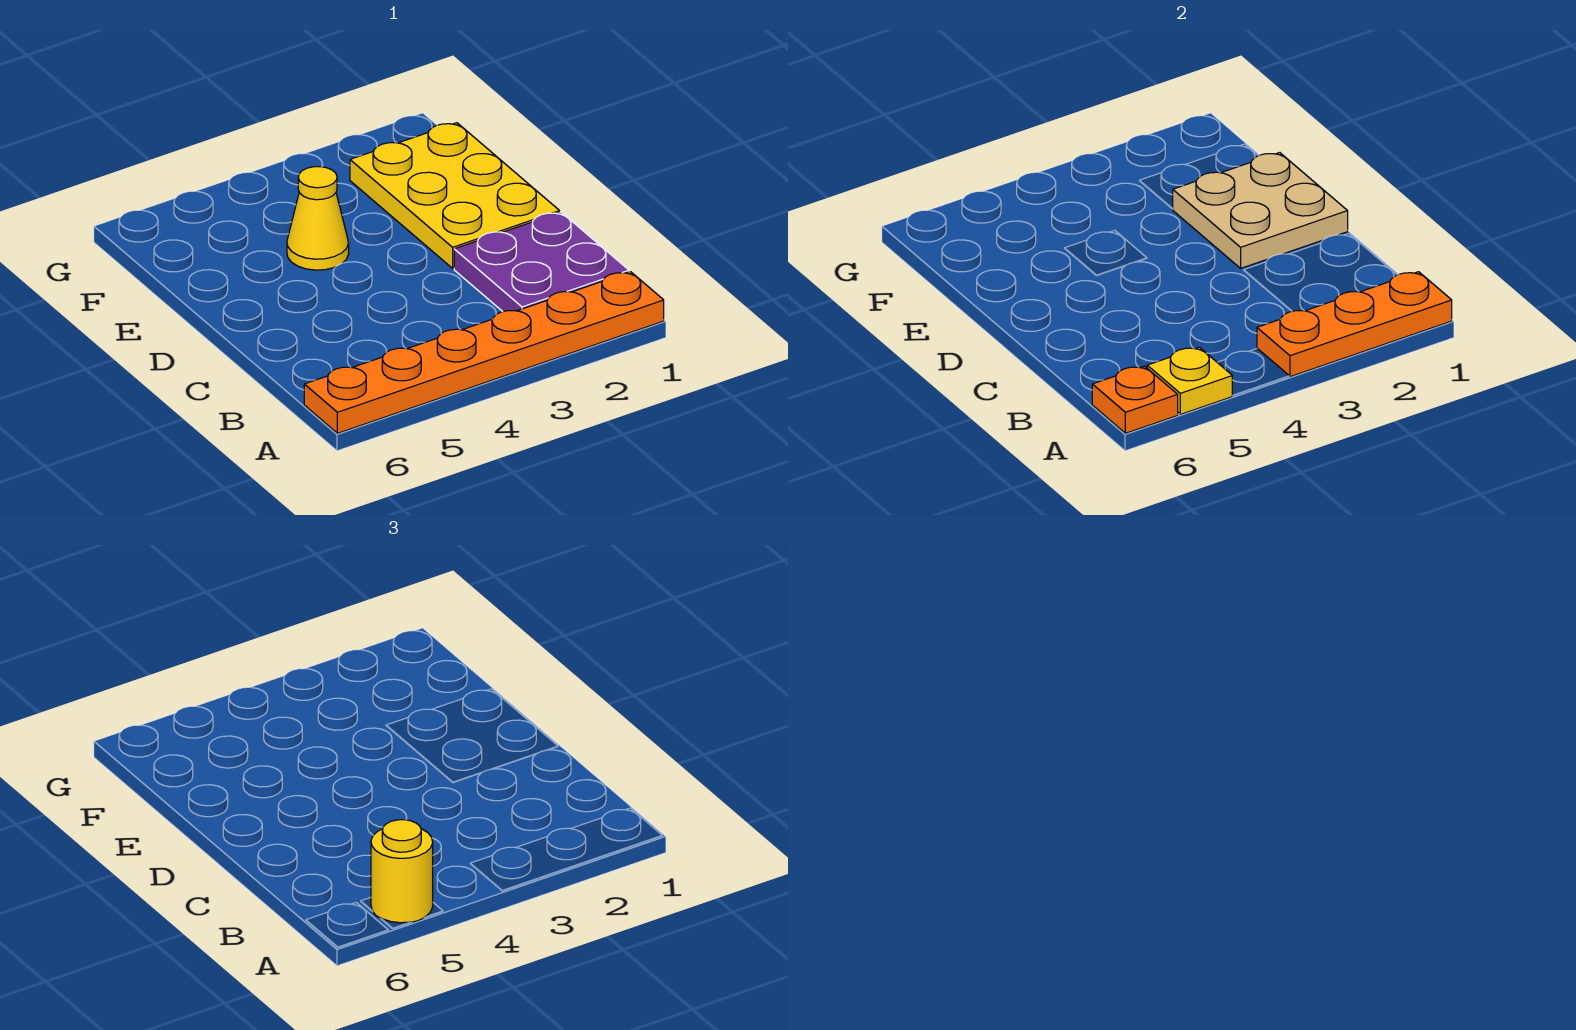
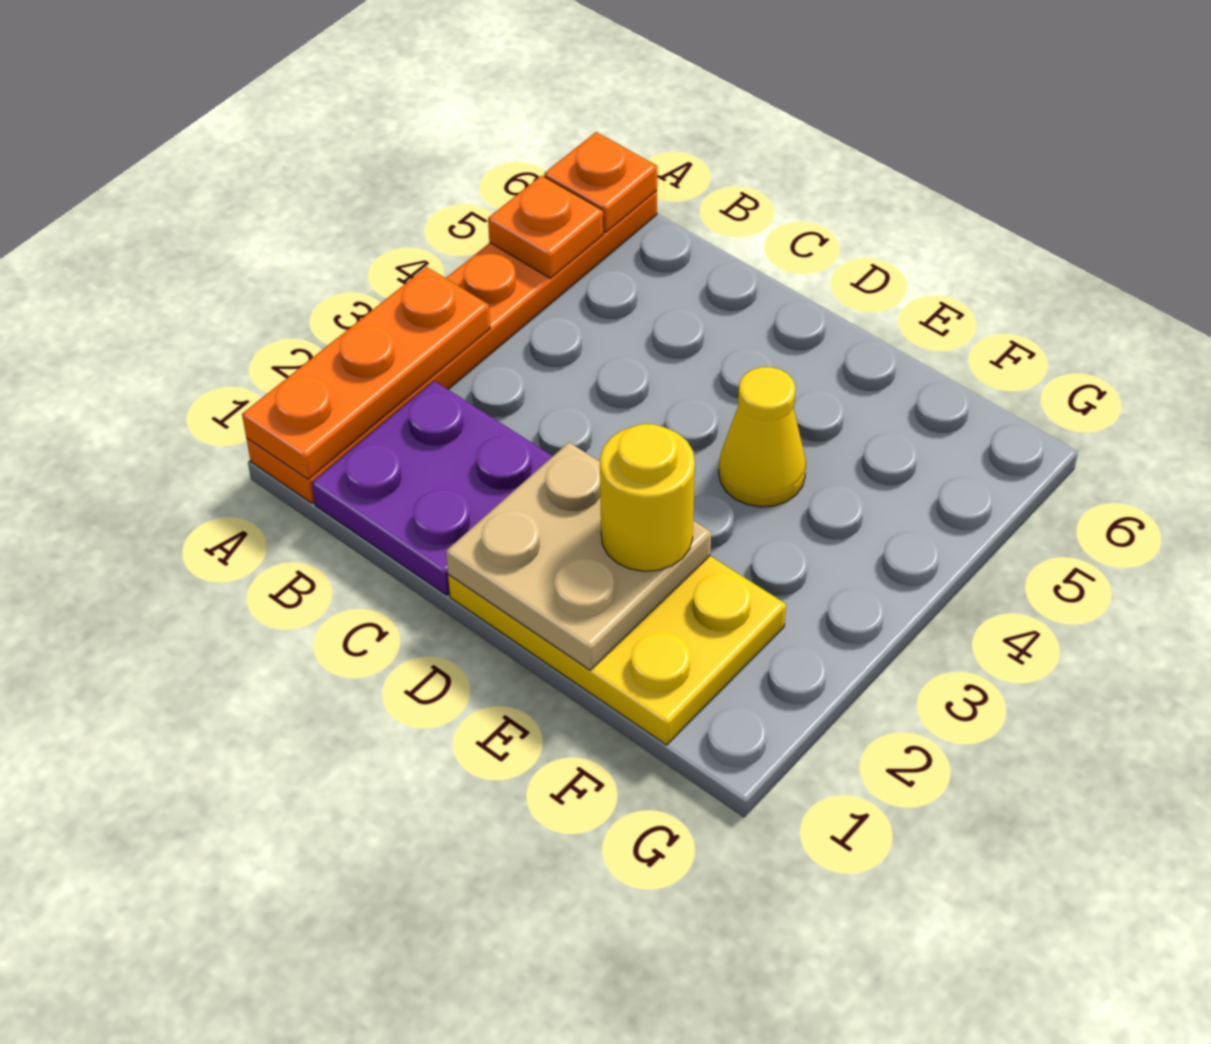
yellow plate A5 level 2 -> orange plate A5 level 2
yellow round brick A5 level 3 -> yellow round brick E2 level 3

